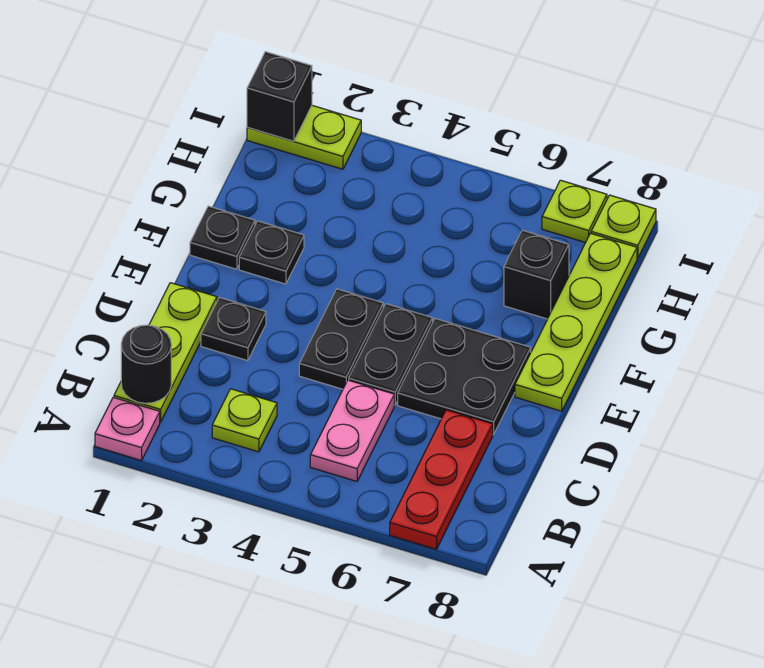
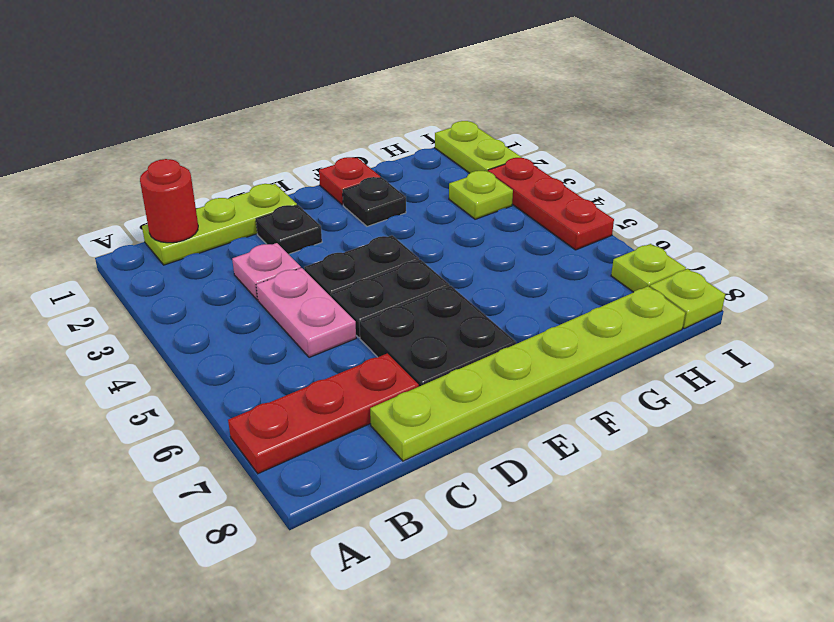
pink plate A1 level 1 -> pink plate C3 level 1
black round brick B1 level 2 -> red round brick B1 level 2
lime plate B3 level 1 -> lime plate H3 level 1
pink plate B5:C5 level 1 -> pink plate C4:C5 level 1
lime plate E8:H8 level 1 -> lime plate C8:H8 level 1
black plate F1 level 1 -> red plate F1 level 1
black brick G7 level 1 -> none
black brick I1 level 2 -> none
none -> red plate I3:I5 level 1

